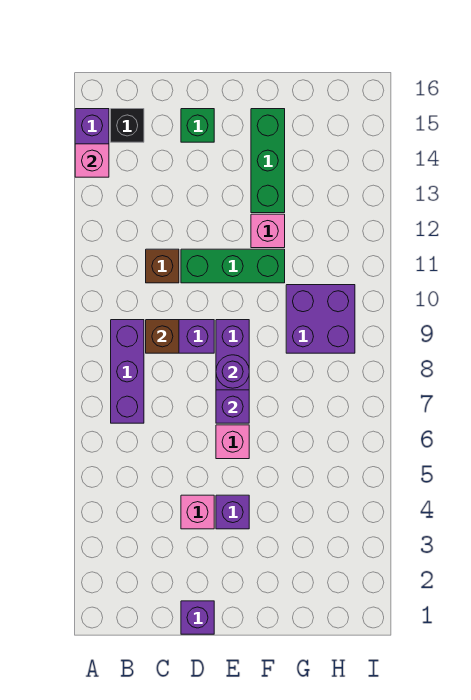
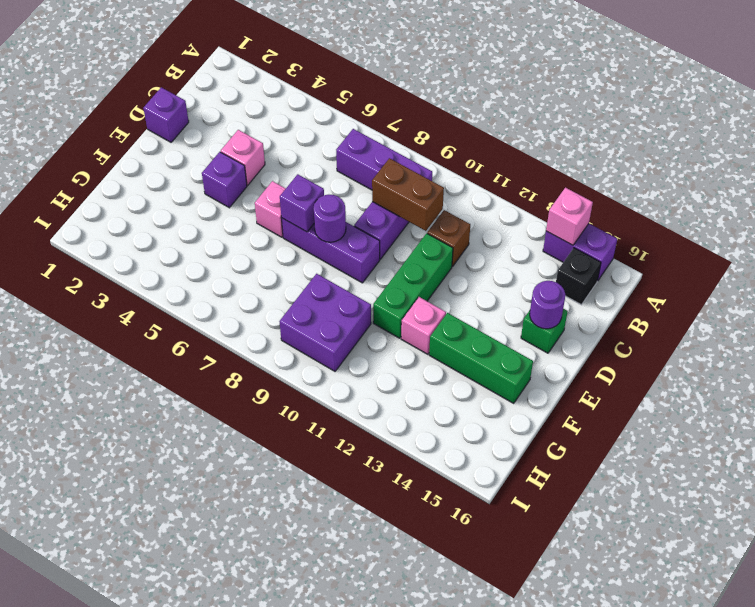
brown brick C9 level 2 -> brown brick C9:C10 level 2
none -> purple round brick D15 level 2

